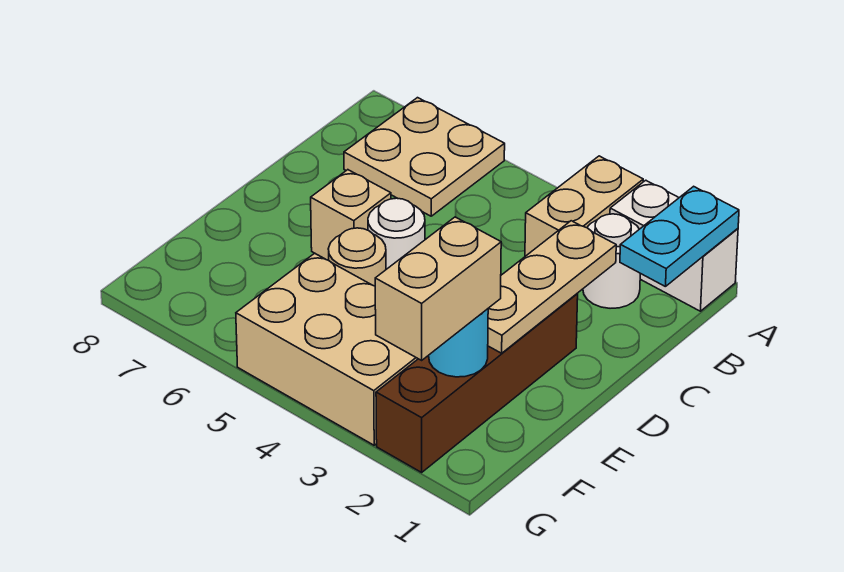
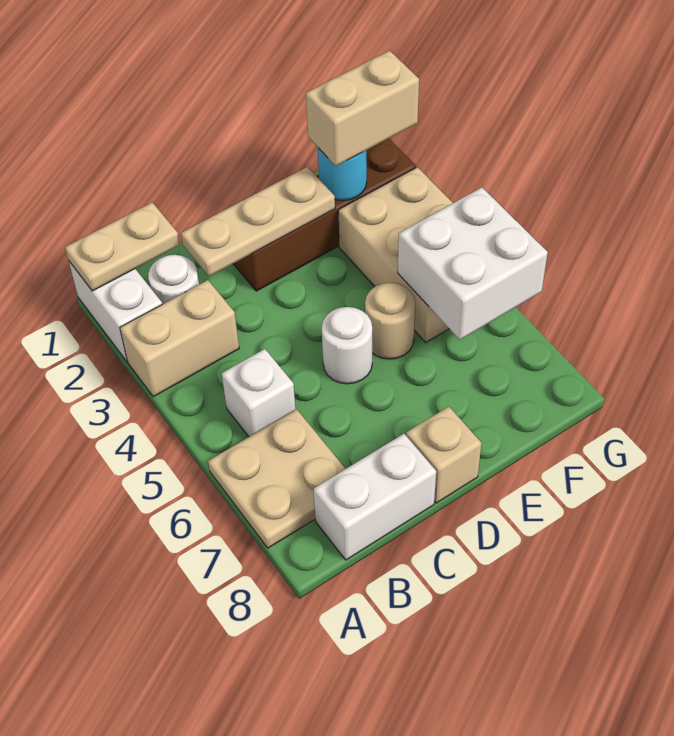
cyan plate A1:B1 level 2 -> tan plate A1:B1 level 2
none -> white brick B5 level 1
none -> white brick B8:C8 level 1
tan brick D6 level 1 -> tan brick D8 level 1
none -> white brick F5:G6 level 2

